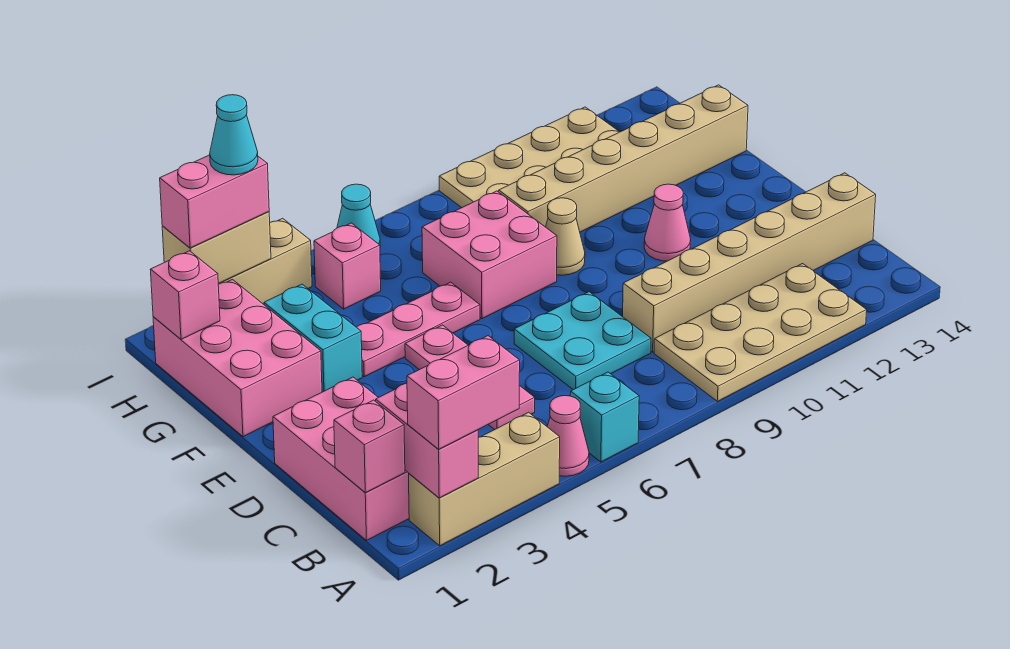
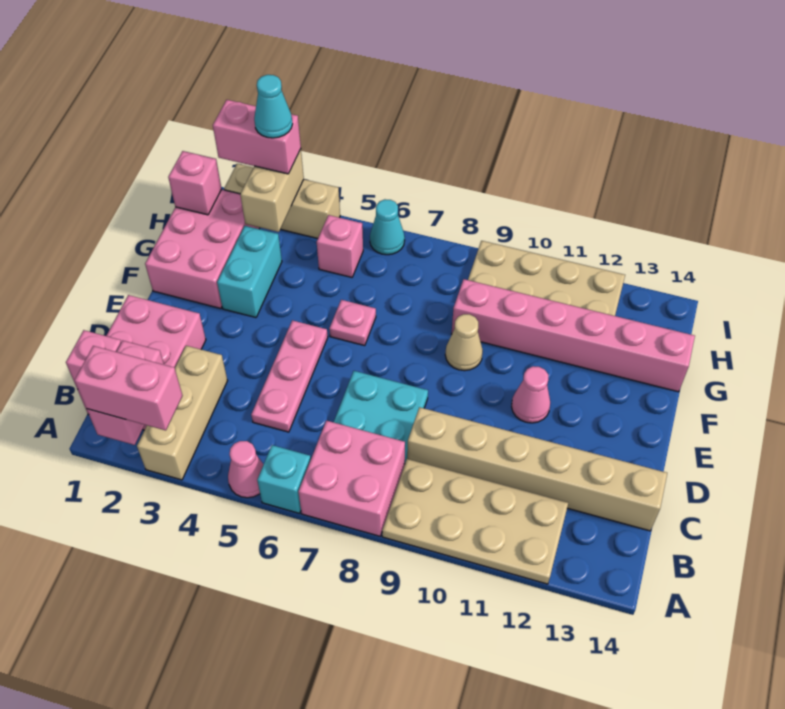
tan brick A2:A4 level 1 -> tan brick A3:C3 level 1
pink plate F4:F6 level 1 -> pink plate F6 level 1
pink brick F7:G8 level 1 -> pink brick A7:B8 level 1
tan brick G9:G14 level 1 -> pink brick G9:G14 level 1
tan brick I2:I3 level 2 -> tan brick H3:I3 level 2

